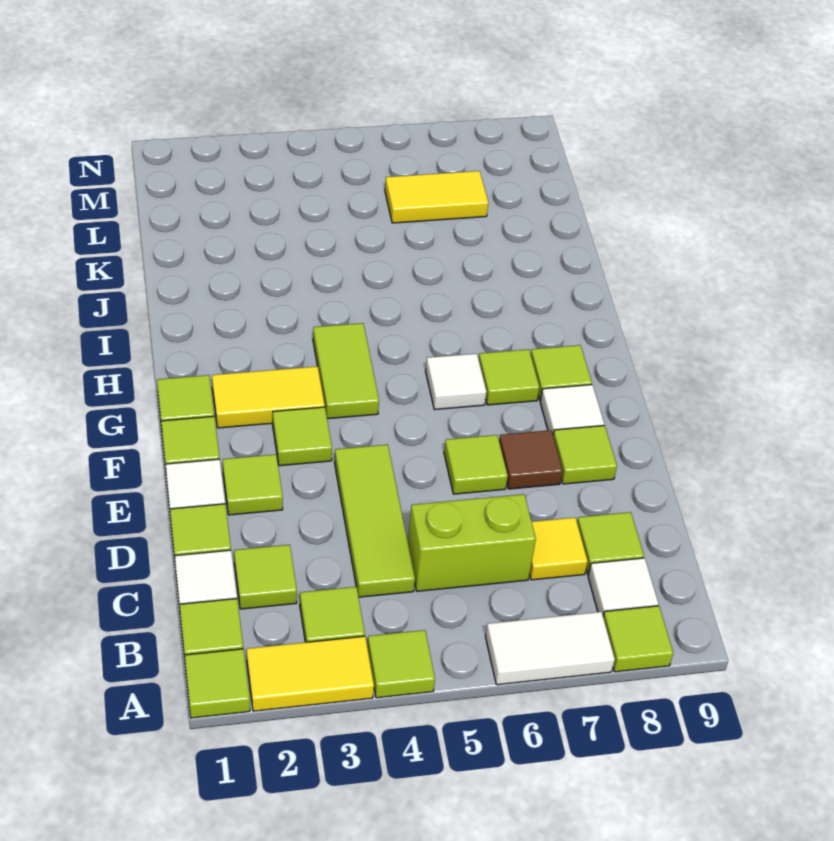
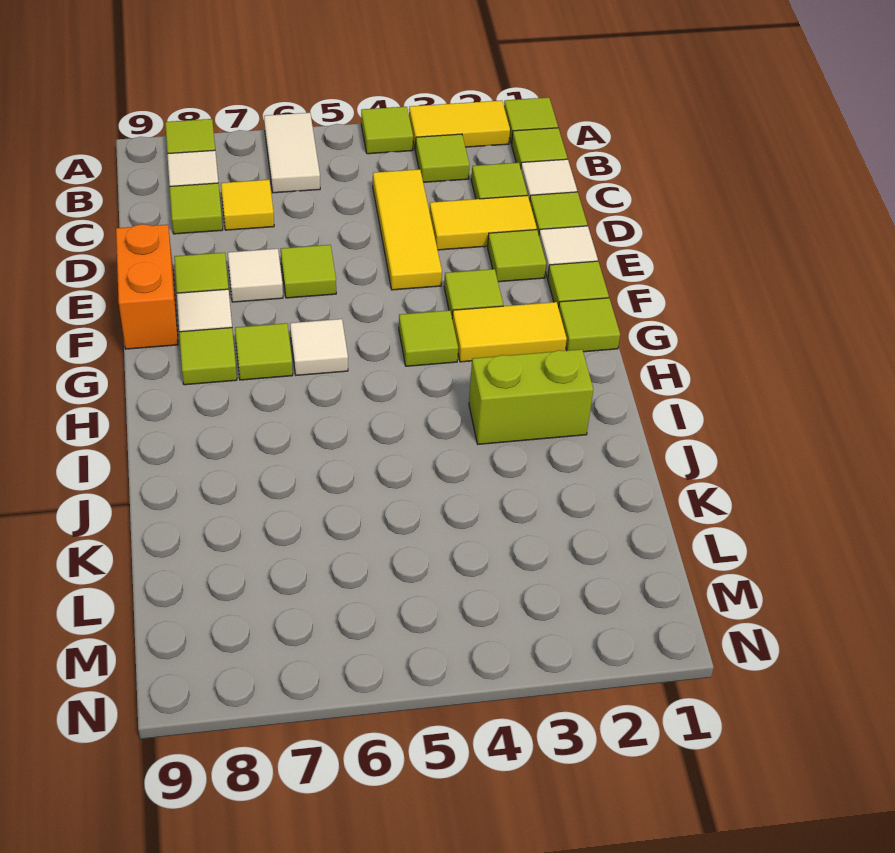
white tile A6:A7 level 1 -> white tile A6:B6 level 1
lime tile C4:E4 level 1 -> yellow tile C4:E4 level 1
lime brick C5:C6 level 1 -> lime brick I2:I3 level 1
brown tile E7 level 1 -> white tile E7 level 1
none -> orange brick E9:F9 level 1
lime tile G4:H4 level 1 -> lime tile G4 level 1
yellow tile L6:L7 level 1 -> yellow tile D2:D3 level 1

